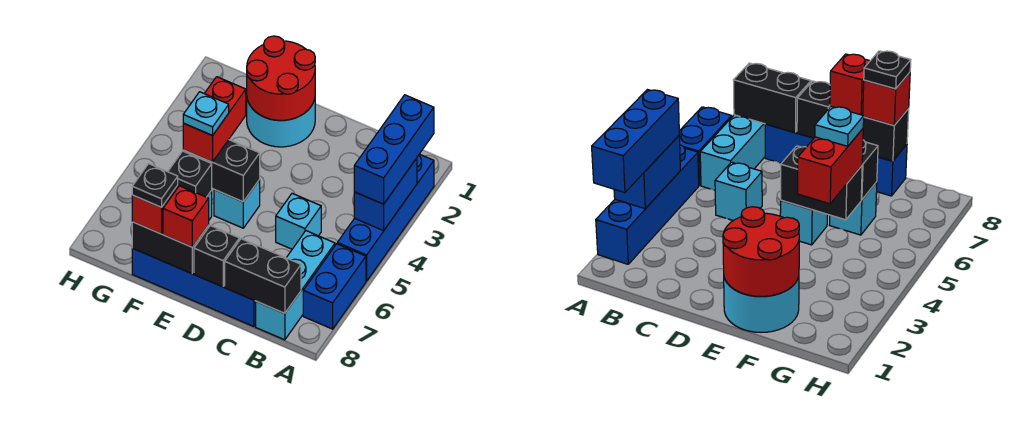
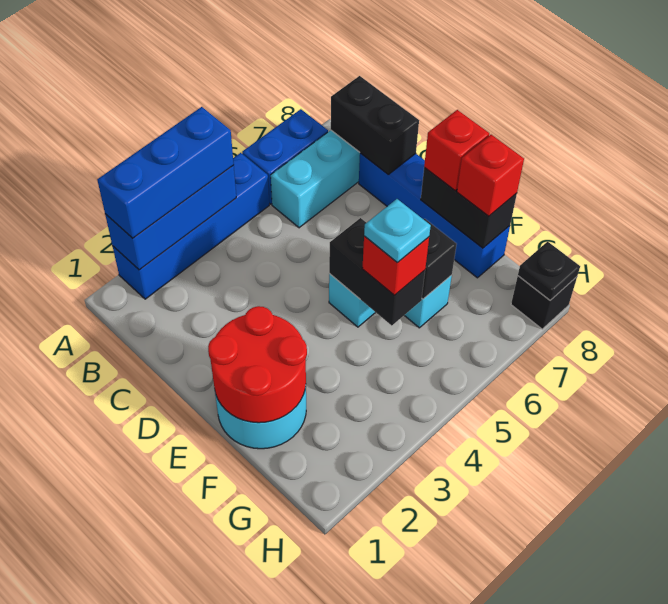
blue brick A3:A4 level 2 -> blue brick A2:A4 level 2
cyan brick C5 level 1 -> none
black brick D8 level 2 -> black brick H8 level 1
red brick F4:F5 level 3 -> red brick F5 level 3
black plate F8 level 4 -> black plate H8 level 2

